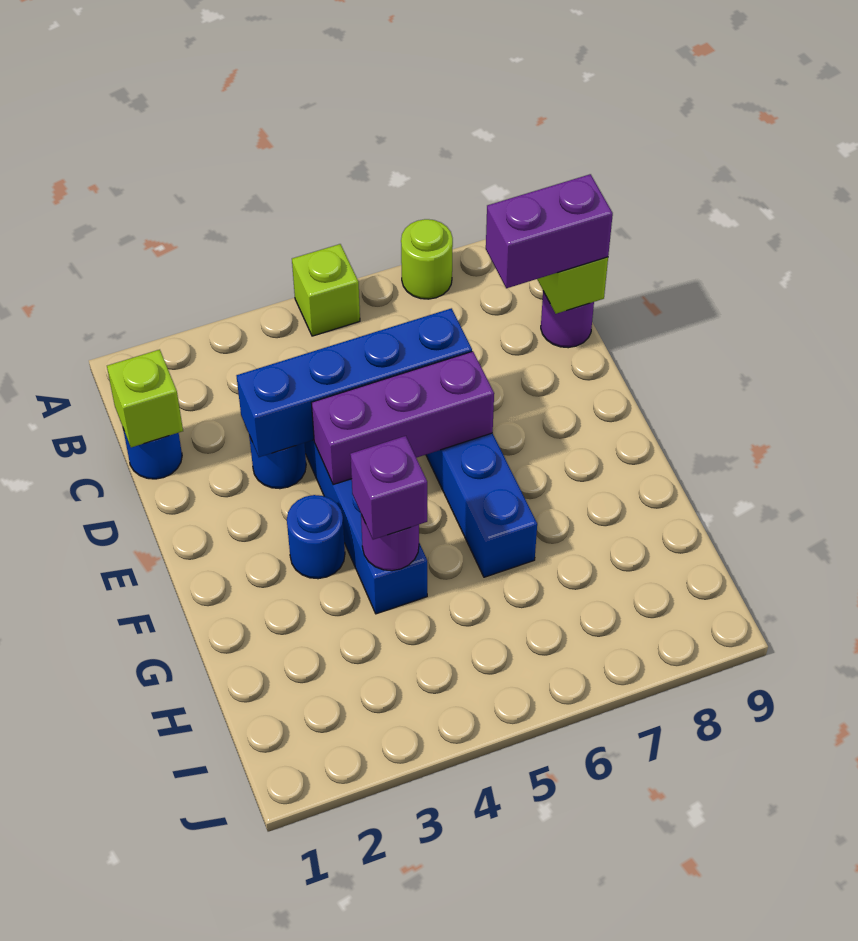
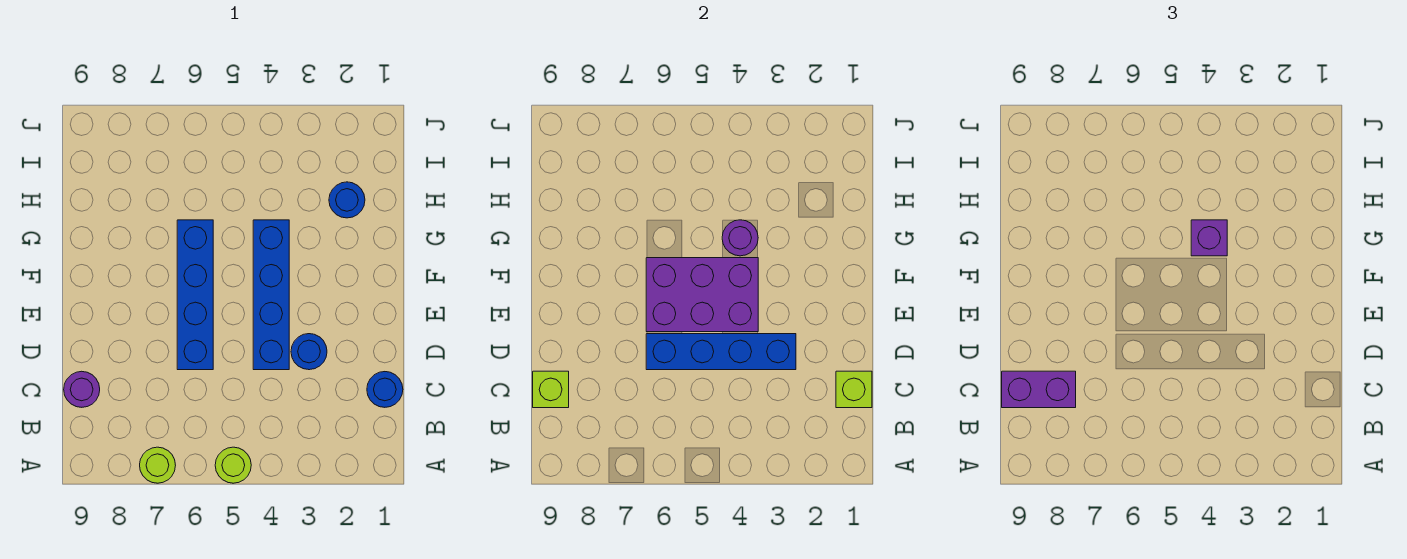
lime brick A5 level 1 -> lime round brick A5 level 1
purple brick E4:E6 level 2 -> purple brick E4:F6 level 2
blue round brick F3 level 1 -> blue round brick H2 level 1

